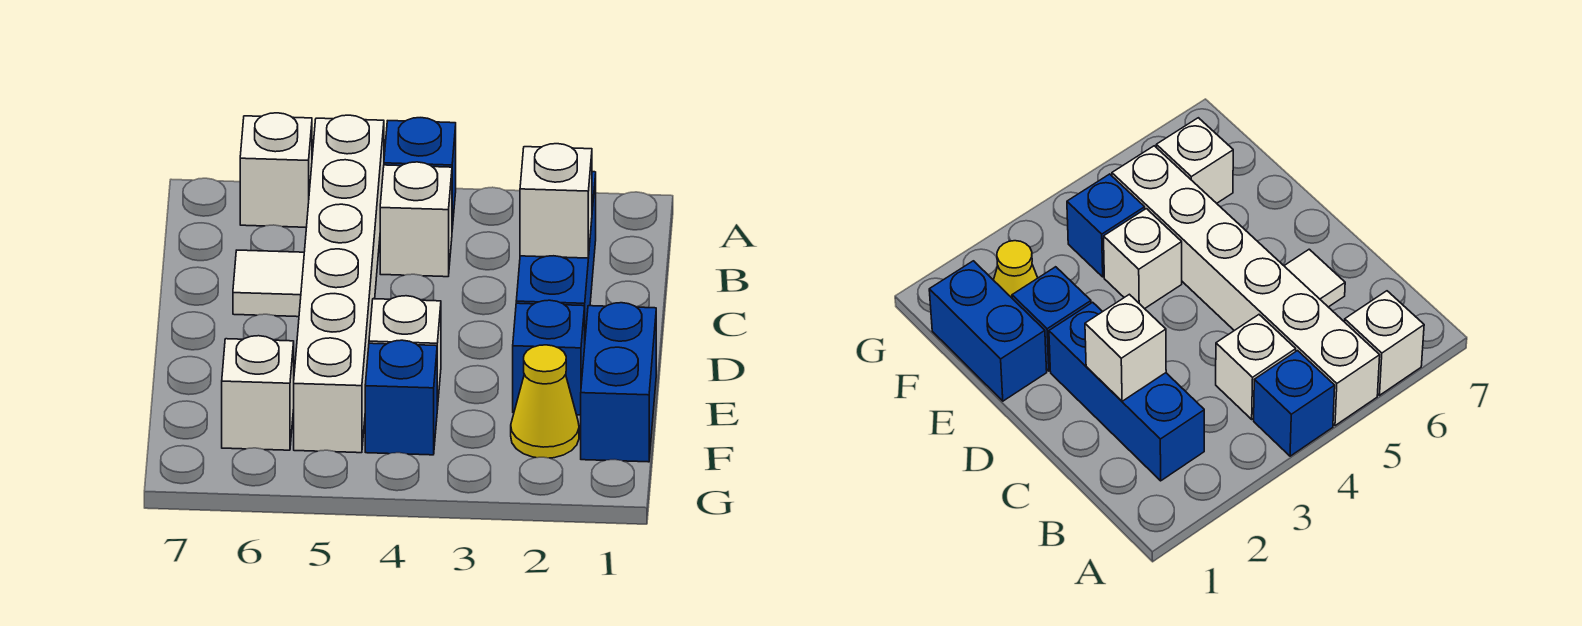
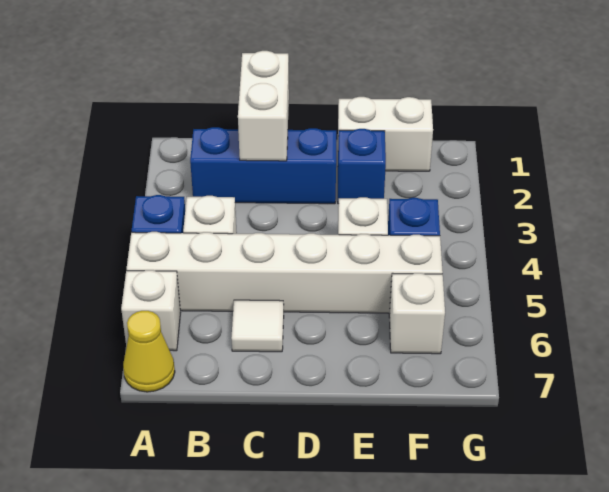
white brick C2 level 2 -> white brick C1:C2 level 2
blue brick E1:F1 level 1 -> white brick E1:F1 level 1
yellow cone F2 level 1 -> yellow cone A7 level 1

